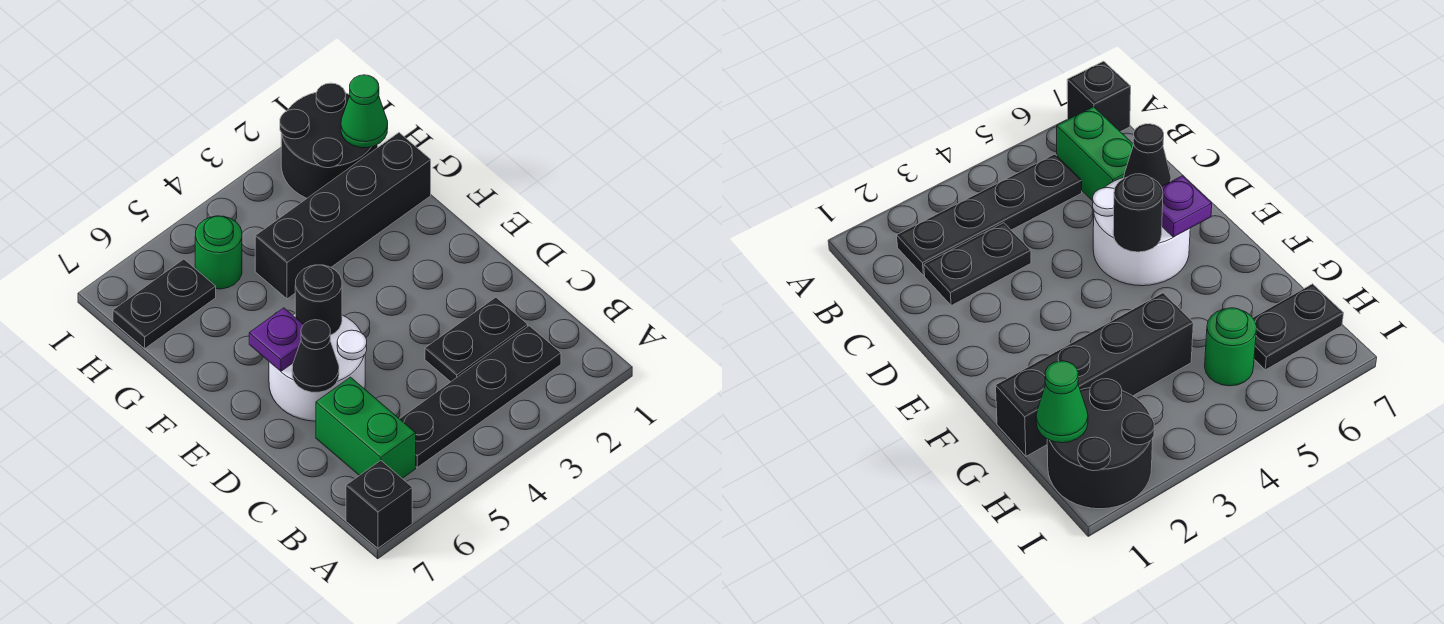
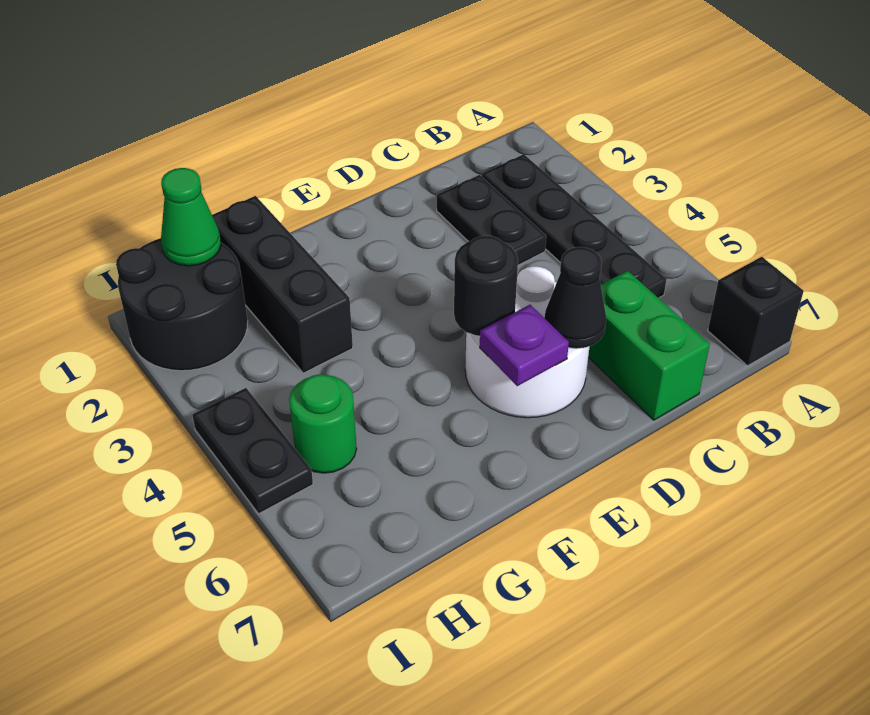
green brick B6:C6 level 1 -> green brick C6:C7 level 1
black brick G1:G4 level 1 -> black brick G1:G3 level 1
black plate H6:H7 level 1 -> black plate I4:I5 level 1

